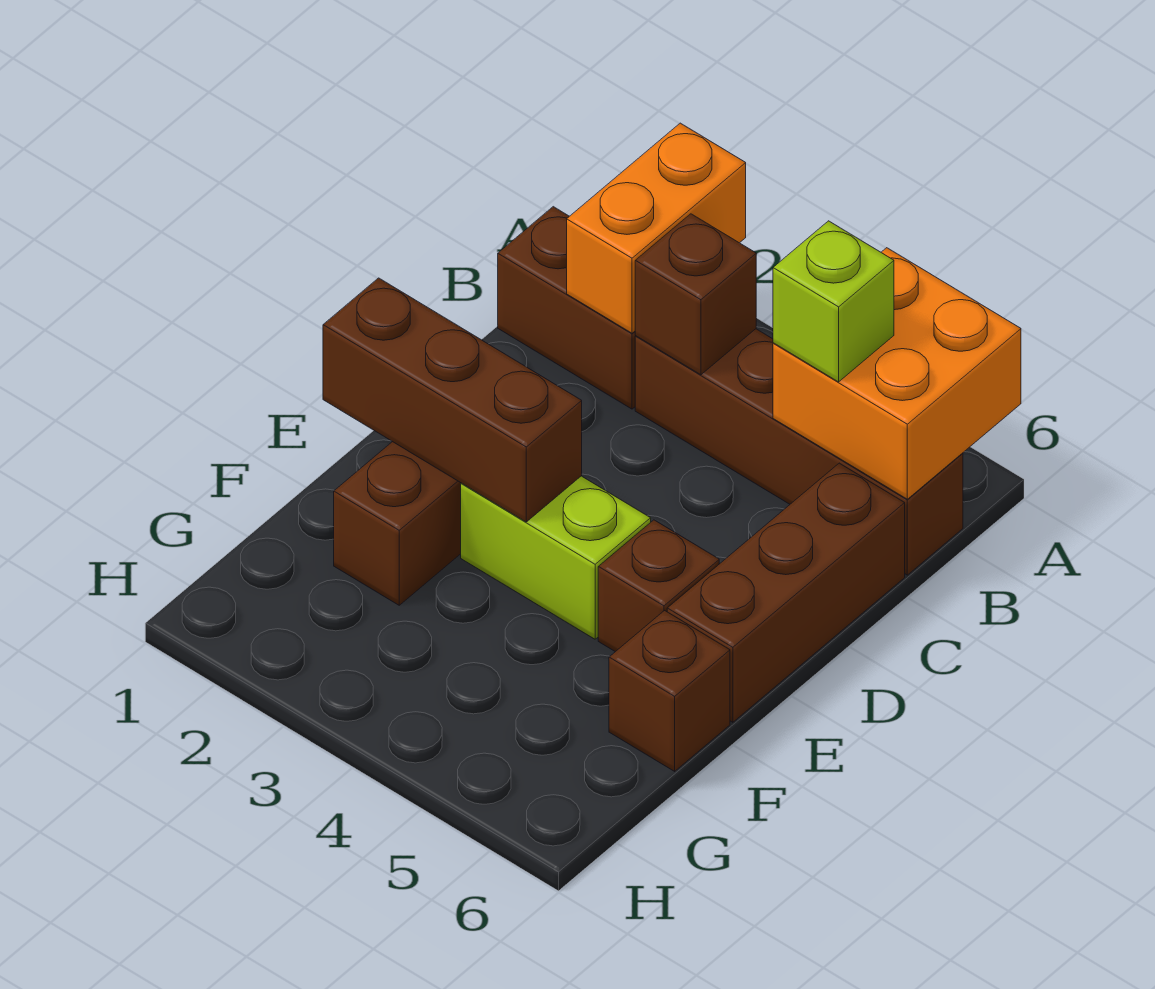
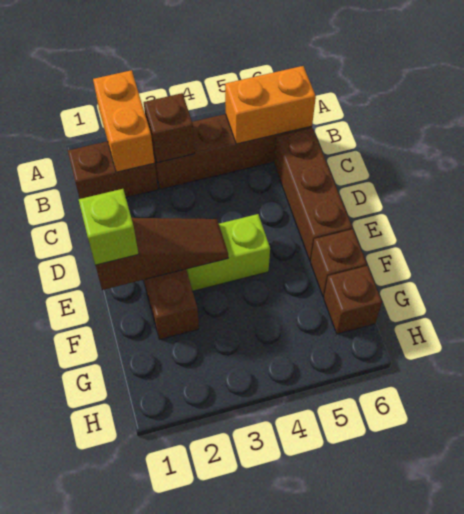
orange brick A5:B6 level 2 -> orange brick B5:B6 level 2
lime brick B5 level 3 -> lime brick E1 level 3
brown brick E1:E3 level 2 -> brown slope E1:E3 level 2 top 1
brown brick E5 level 1 -> brown brick G6 level 1

